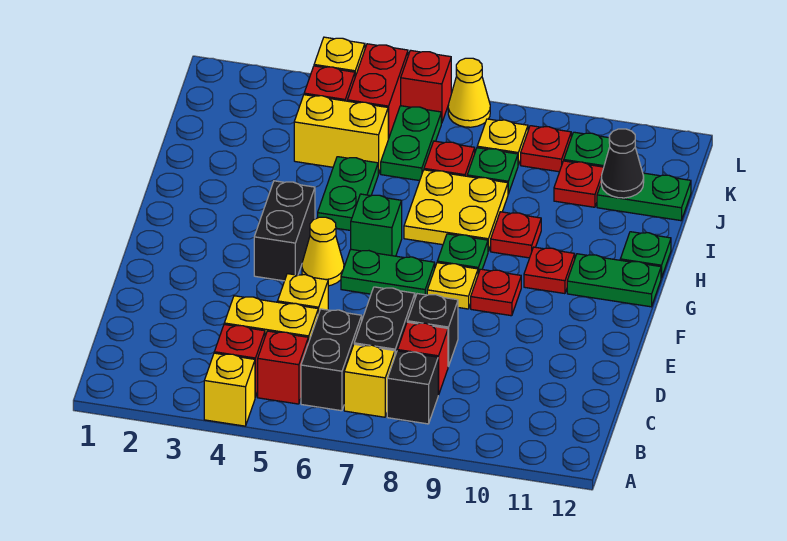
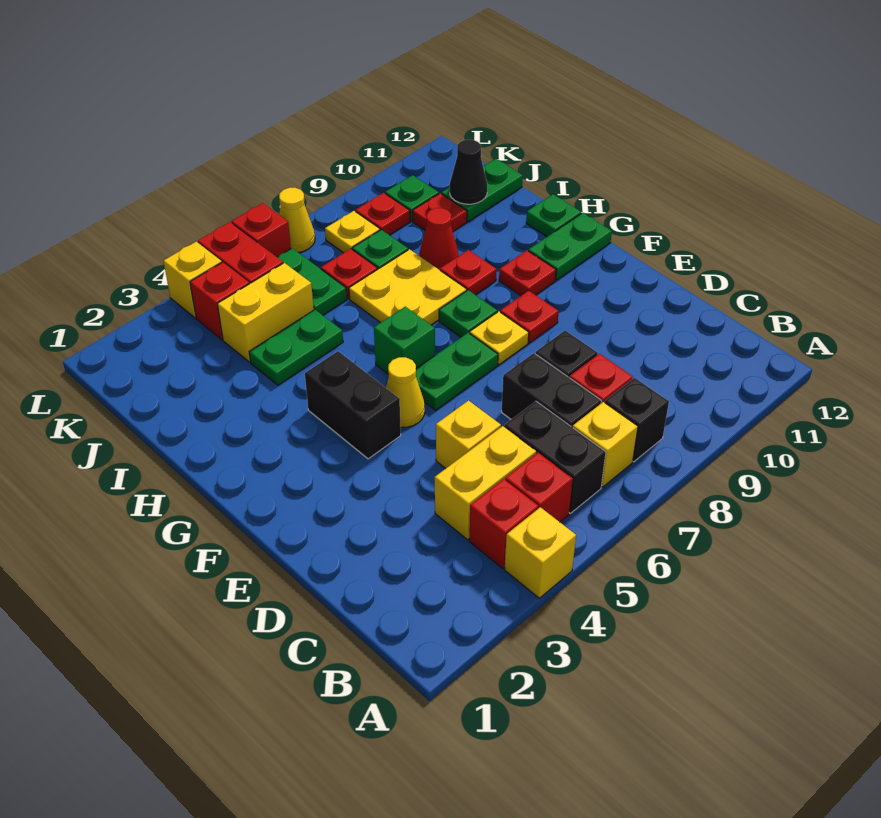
green plate H5:I5 level 1 -> green plate I4:I5 level 1
none -> red cone I9 level 1

